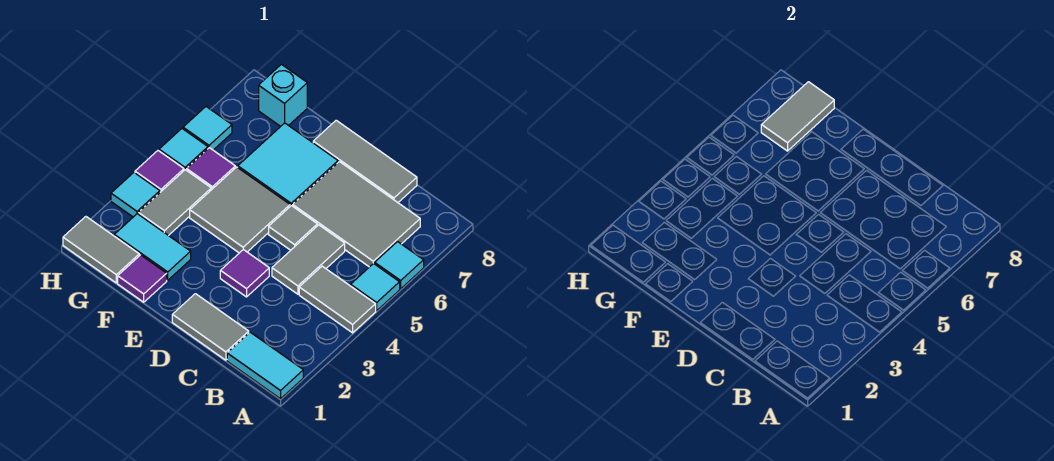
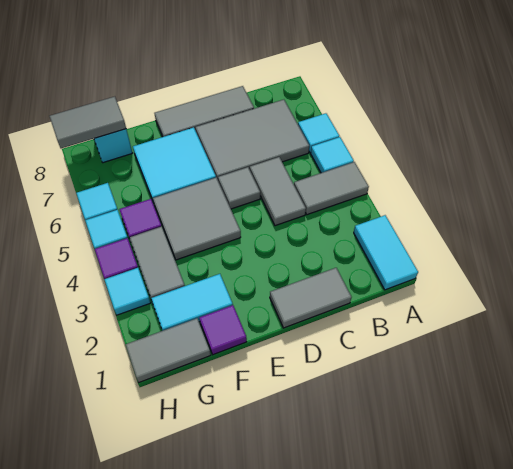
cyan tile A1:B1 level 1 -> cyan tile A1:A2 level 1
purple tile D3 level 1 -> none
grey tile G7:G8 level 2 -> grey tile G8:H8 level 2

